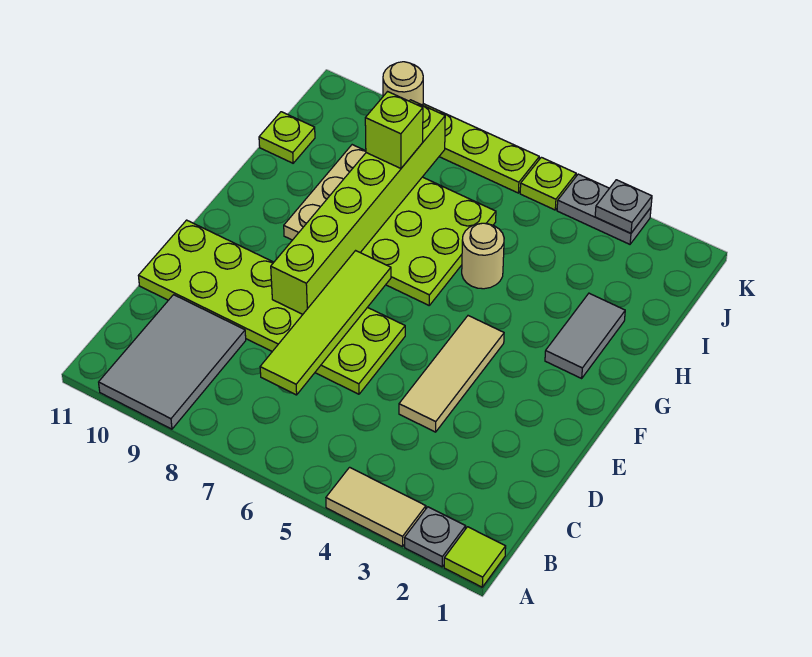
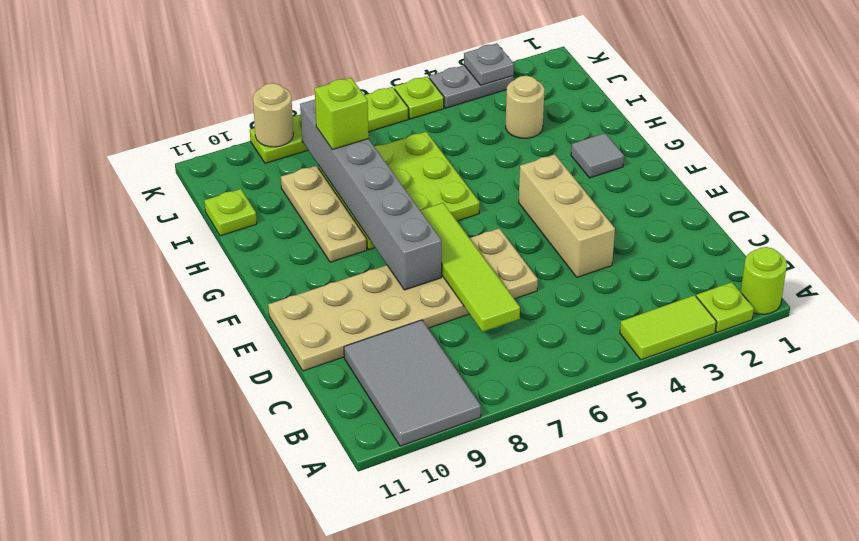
lime tile A1 level 1 -> lime round brick A1 level 1
grey plate A2 level 1 -> lime plate A2 level 1
tan tile A3:A4 level 1 -> lime tile A3:A4 level 1
tan tile D4:F4 level 1 -> tan brick D4:F4 level 1
lime plate D6:E11 level 1 -> tan plate D6:E11 level 1
lime brick E8:J8 level 2 -> grey brick E8:J8 level 2
grey tile G2:H2 level 1 -> grey tile G2 level 1
tan round brick H5 level 1 -> tan round brick I3 level 1

